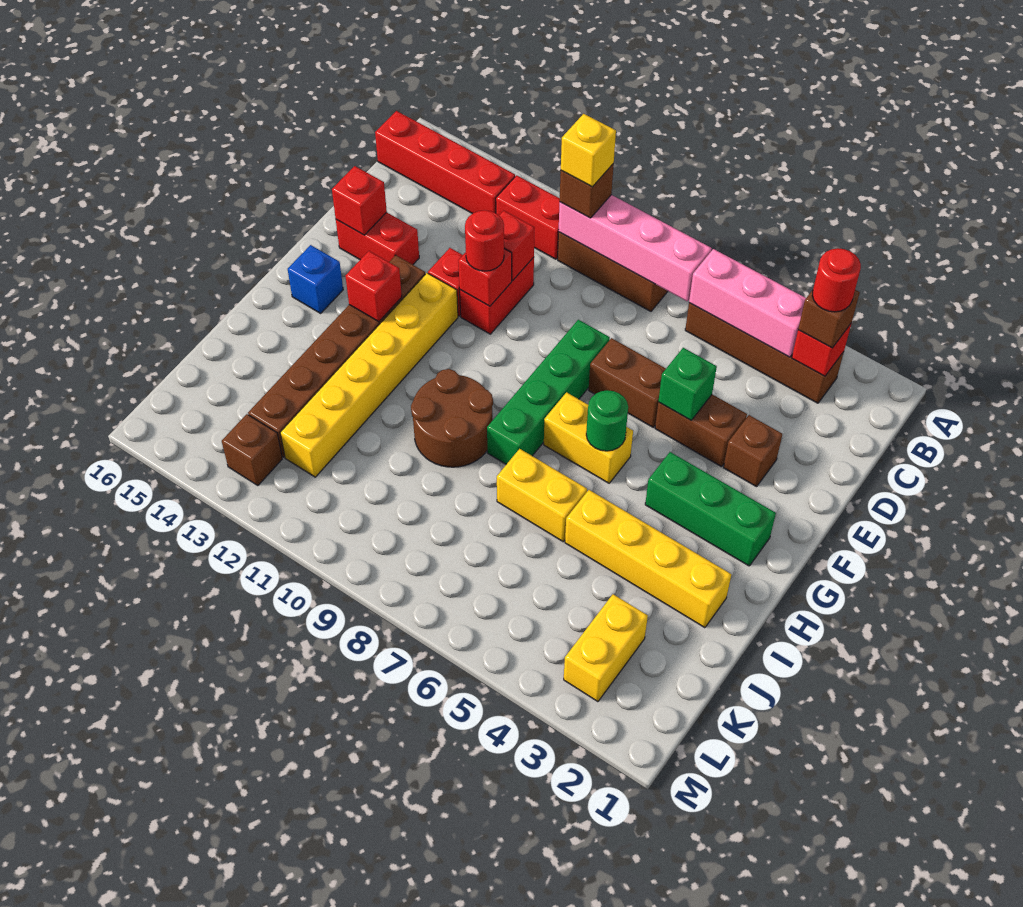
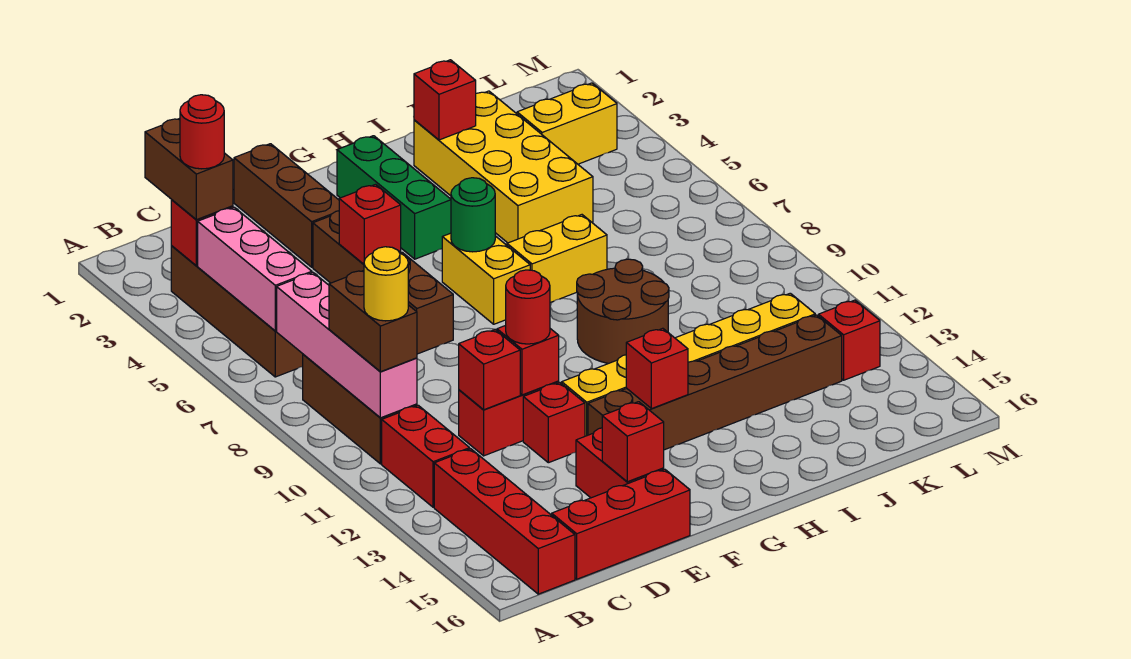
brown brick B3 level 3 -> brown brick B2:B3 level 3
brown brick B10 level 3 -> brown brick B9:B10 level 3
yellow brick B10 level 4 -> yellow round brick B10 level 4
none -> red brick C16:E16 level 1
brown brick E3 level 1 -> brown brick E1:E3 level 1
green brick E5 level 2 -> red brick E5 level 2
green brick E8:H8 level 1 -> none
blue brick G15 level 1 -> none
yellow brick I2:I5 level 1 -> yellow brick I2:J5 level 1
none -> red brick I2 level 2
yellow brick I6:I7 level 1 -> yellow brick H7:I7 level 1
brown brick L13 level 1 -> red brick L13 level 1

